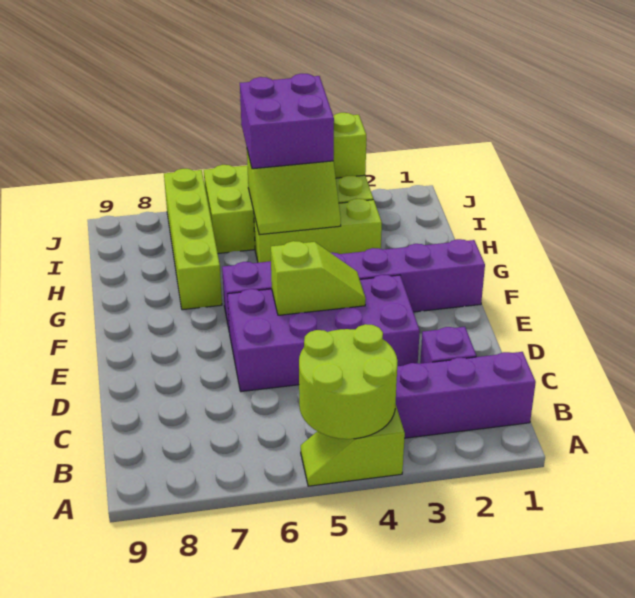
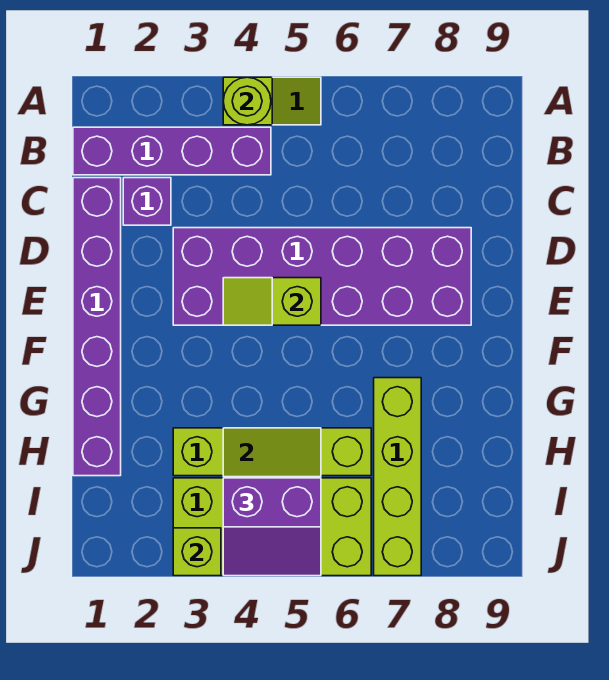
lime round brick A4:B5 level 2 -> lime round brick A4 level 2
purple brick D3:E6 level 1 -> purple brick D3:E8 level 1
purple brick F1:F6 level 1 -> purple brick C1:H1 level 1
lime brick H3:H5 level 1 -> lime brick H3:H6 level 1
purple brick I4:J5 level 3 -> purple slope I4:J5 level 3 top I

